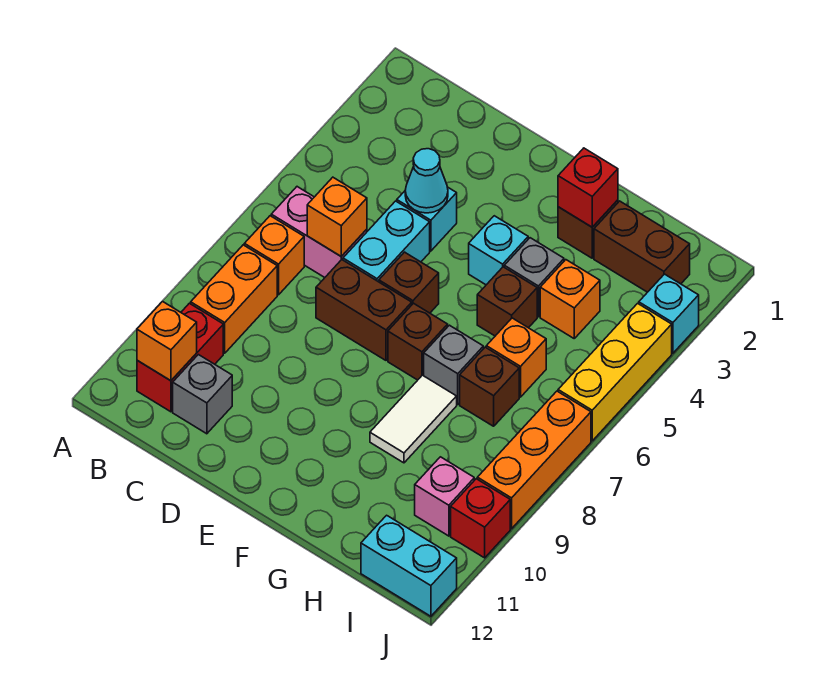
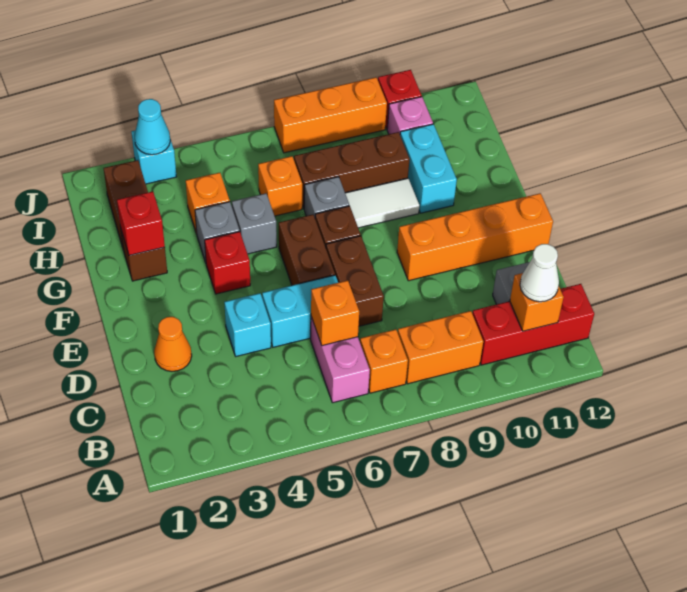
red brick B10:B11 level 1 -> red brick B10:B12 level 1
none -> white cone B11 level 3
none -> orange cone D2 level 1
cyan cone D4 level 2 -> cyan cone J3 level 2
brown brick E6 level 1 -> brown brick E6:F6 level 1
none -> orange brick E9:E12 level 1
cyan brick F4 level 1 -> red brick F4 level 1
brown brick G5 level 1 -> grey brick G5 level 1
brown brick H7 level 1 -> brown brick H7:H9 level 1
cyan brick I12:J12 level 1 -> cyan brick G10:H10 level 1
yellow brick J4:J6 level 1 -> none

